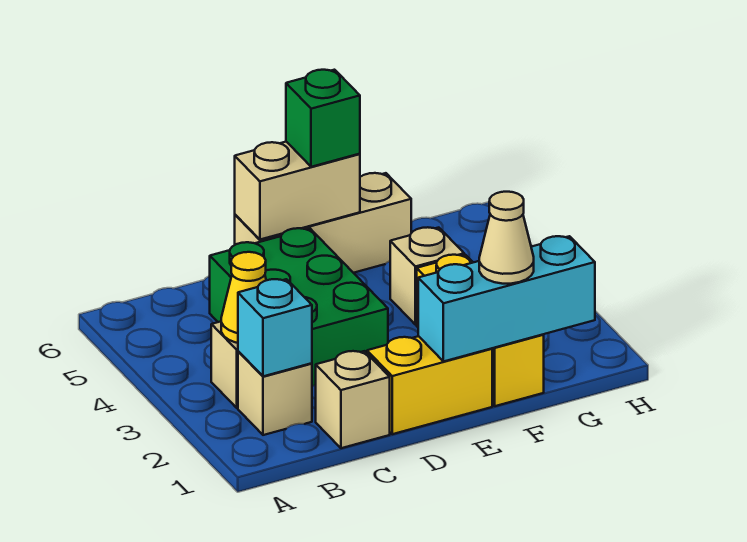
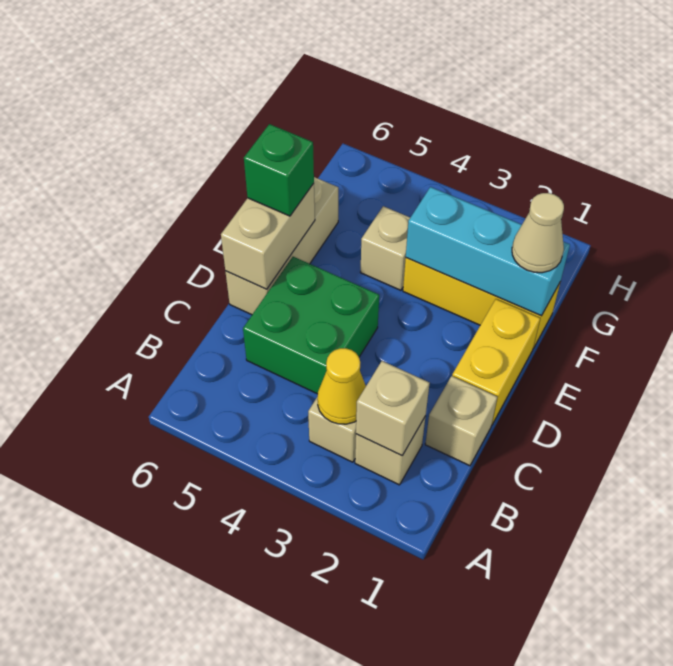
cyan brick B2 level 2 -> tan brick B2 level 2
green brick C3:D5 level 1 -> green brick C4:D5 level 1
cyan brick E1:G1 level 2 -> cyan brick F1:F3 level 2

